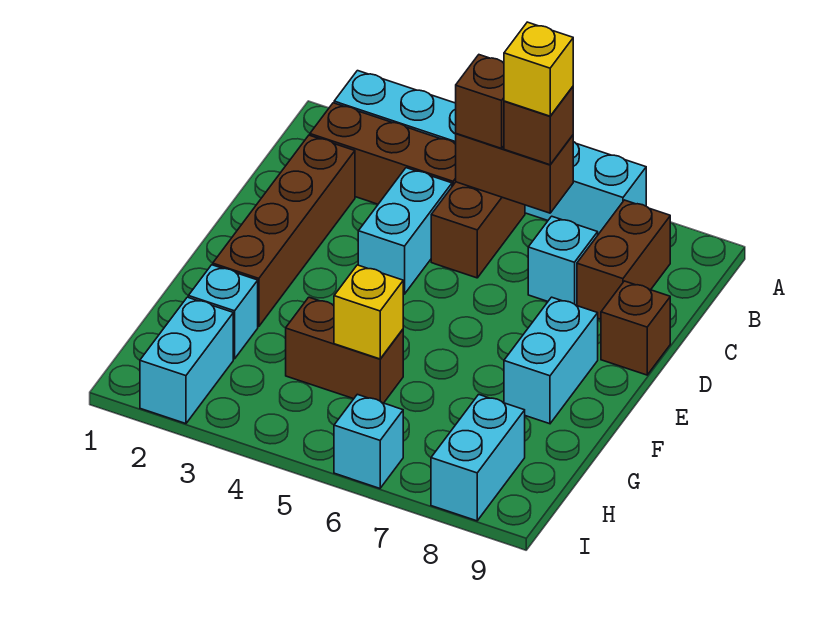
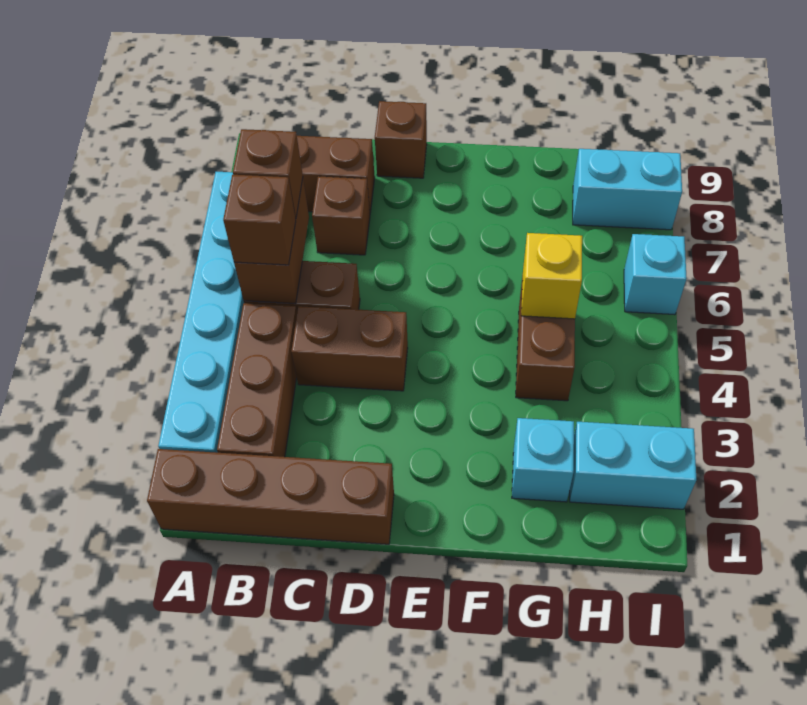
yellow brick B6 level 4 -> none
brown brick C2:F2 level 1 -> brown brick A1:D1 level 1
cyan brick C4:D4 level 1 -> brown brick C4:D4 level 1
cyan brick C7 level 1 -> brown brick C7 level 1
cyan brick E8:F8 level 1 -> none

